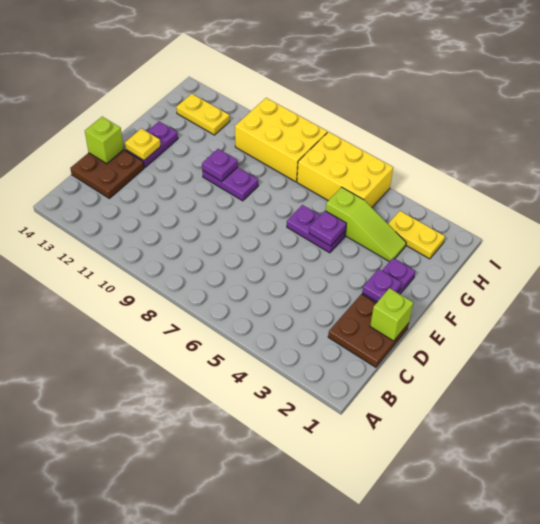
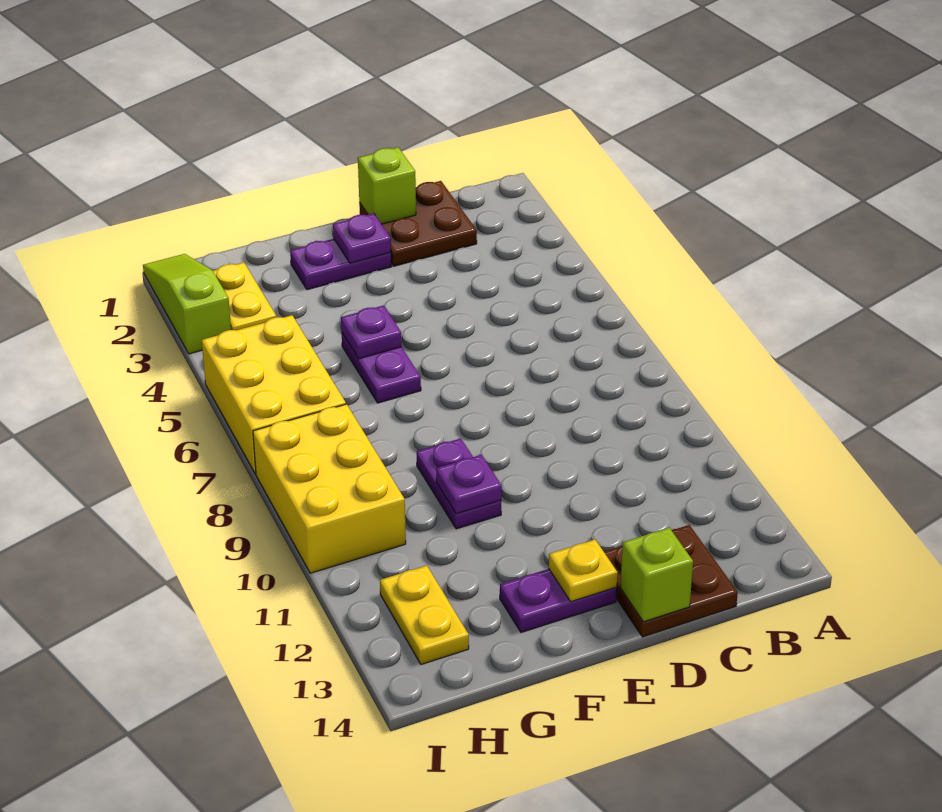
lime slope G3:G5 level 1 top 5 -> lime slope I1:I3 level 1 top 3

